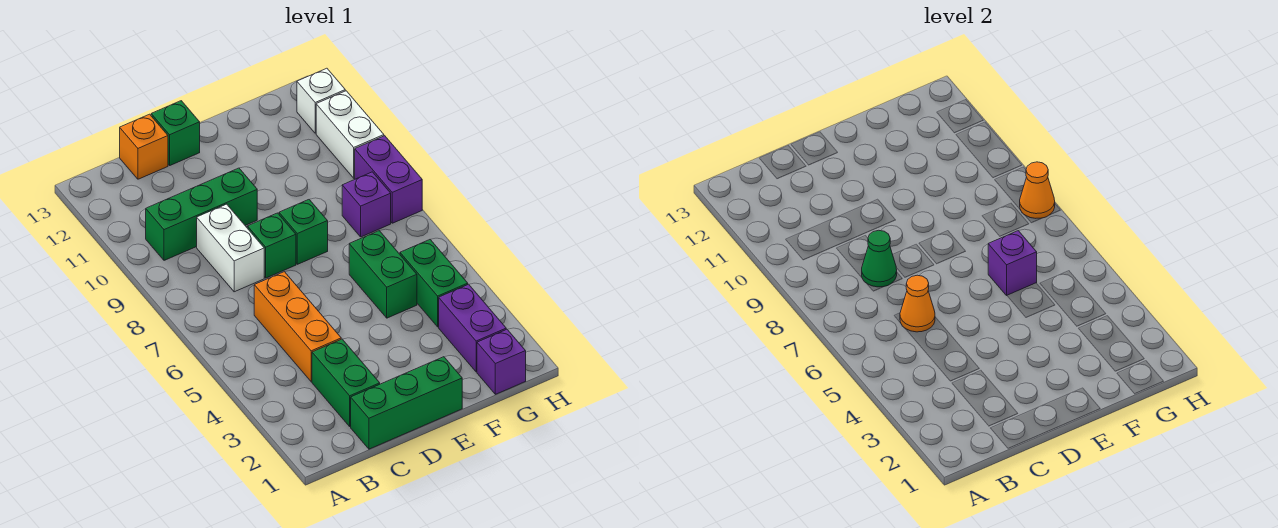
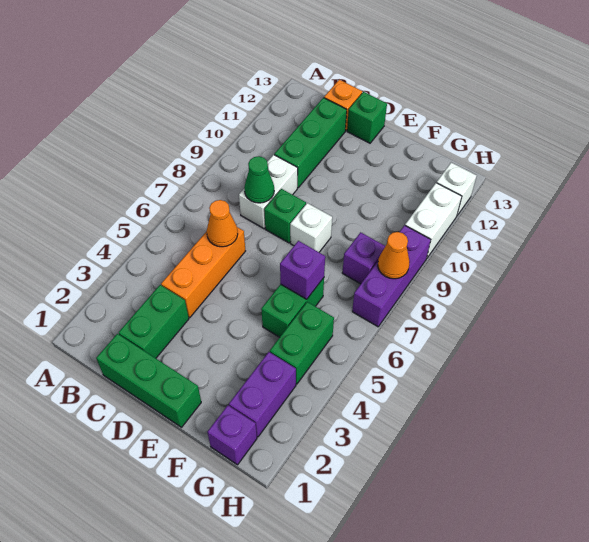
green brick B10:D10 level 1 -> green brick C10:C12 level 1
green brick E8 level 1 -> white brick E8 level 1
purple brick H8:H9 level 1 -> purple brick H7:H9 level 1

